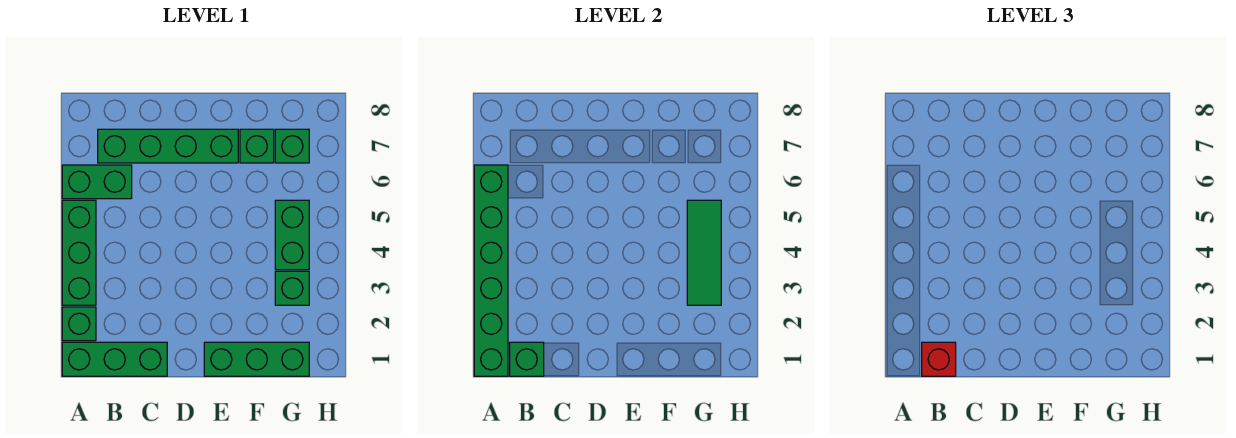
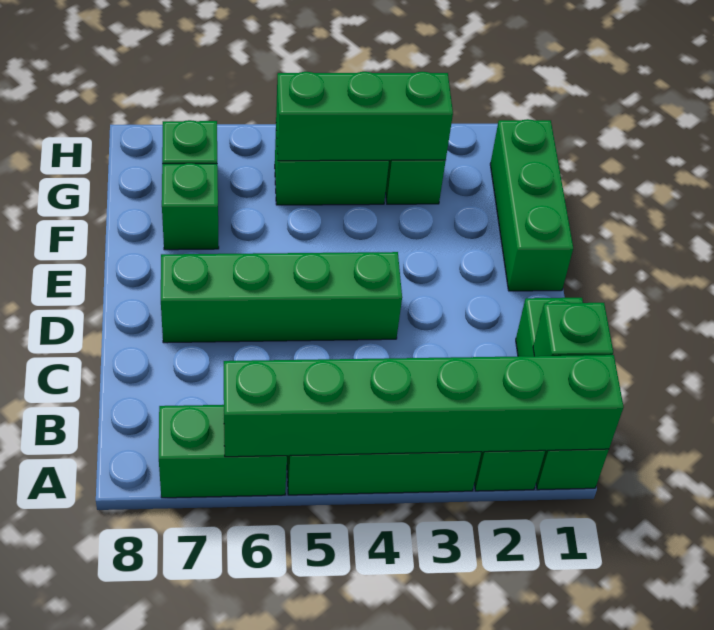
green brick A6:B6 level 1 -> green brick A6:A7 level 1
red brick B1 level 3 -> none
green brick B7:E7 level 1 -> green brick D4:D7 level 1
green tile G3:G5 level 2 -> green brick G3:G5 level 2

